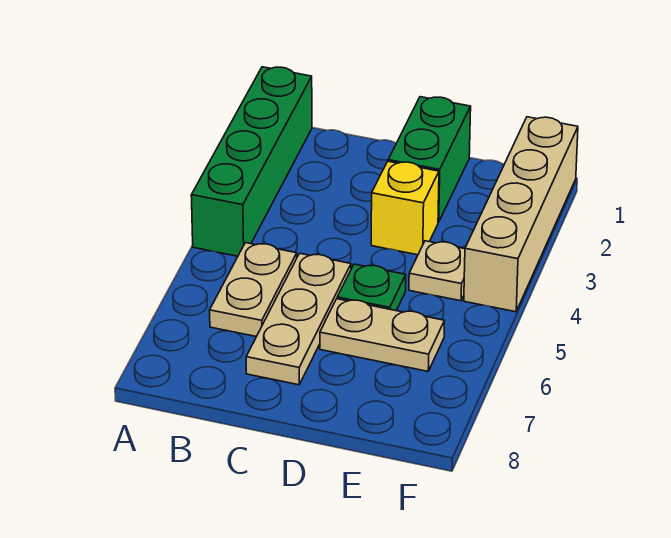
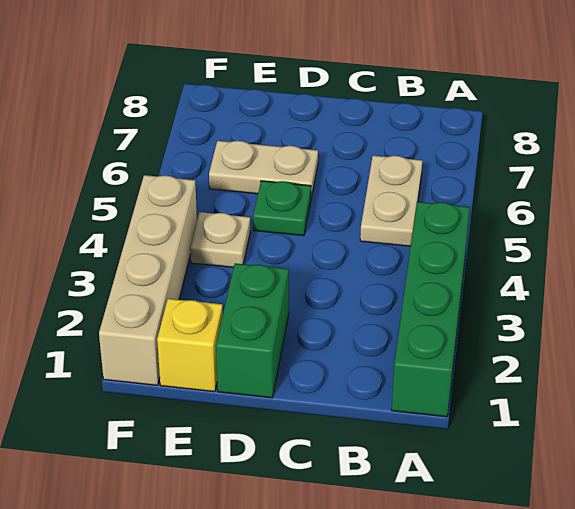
tan plate C5:C7 level 1 -> none
yellow brick D3 level 1 -> yellow brick E1 level 1

